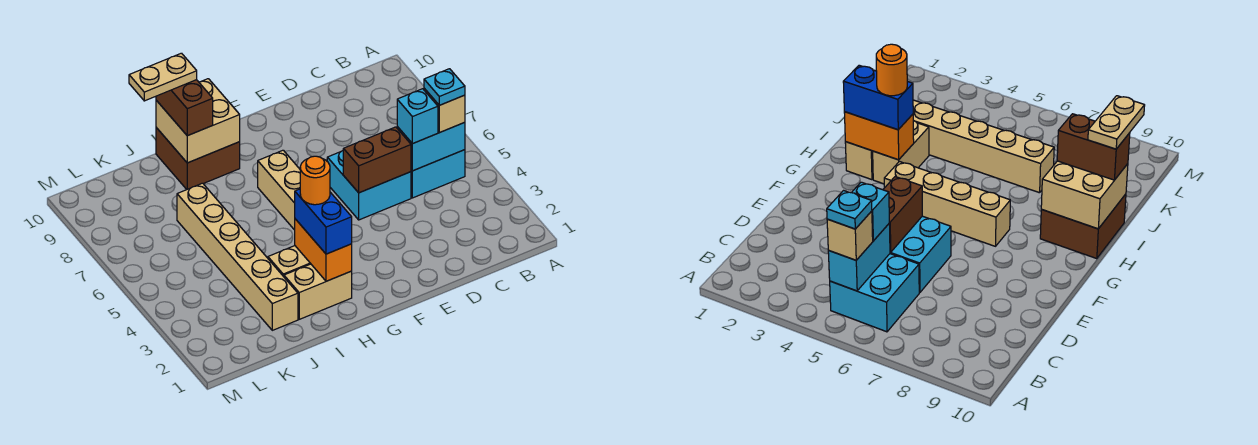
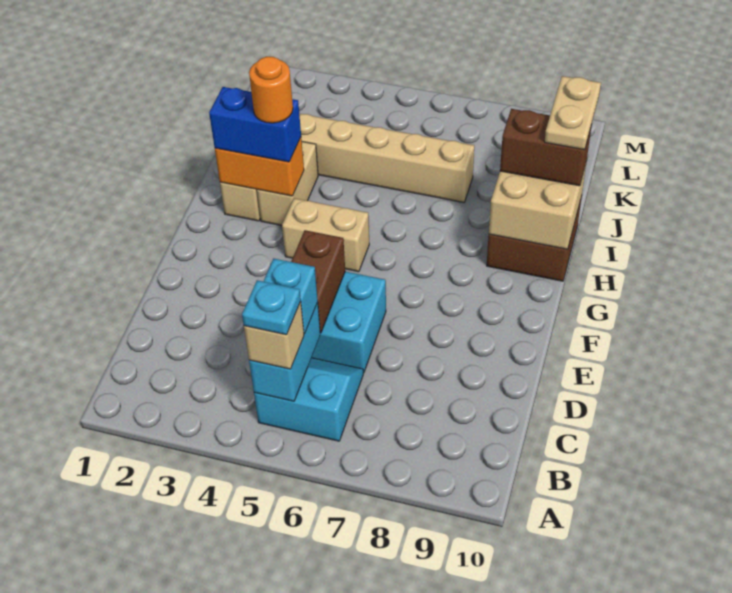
cyan brick B5:C6 level 1 -> cyan slope B5:C6 level 1 top B
tan brick G4:G7 level 1 -> tan brick G4:G5 level 1

